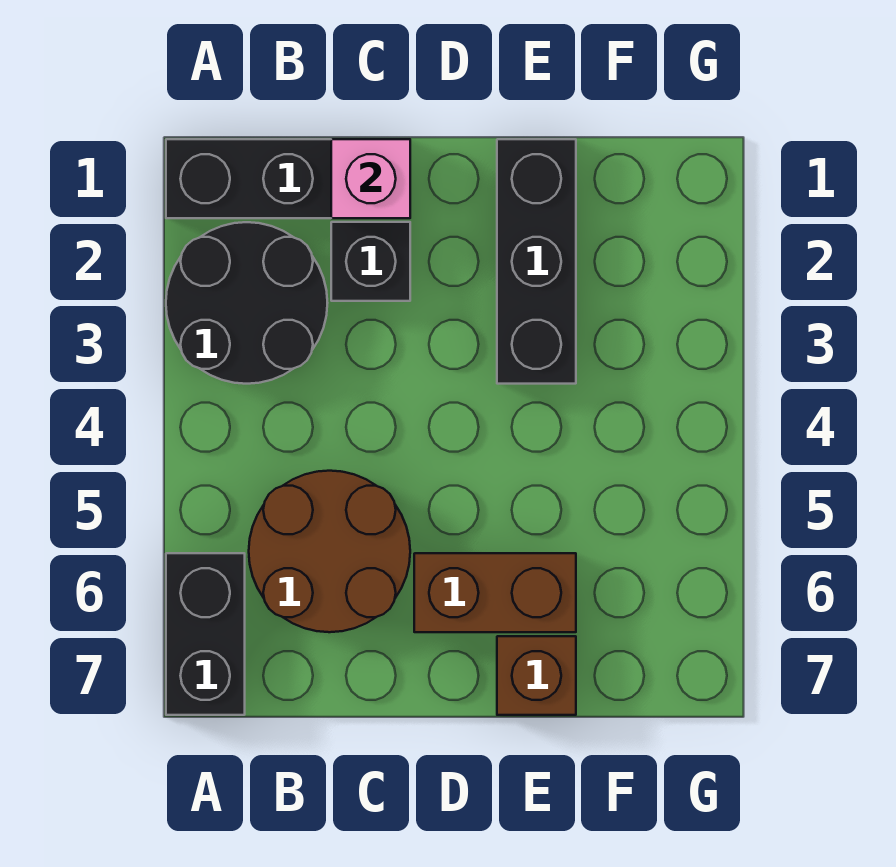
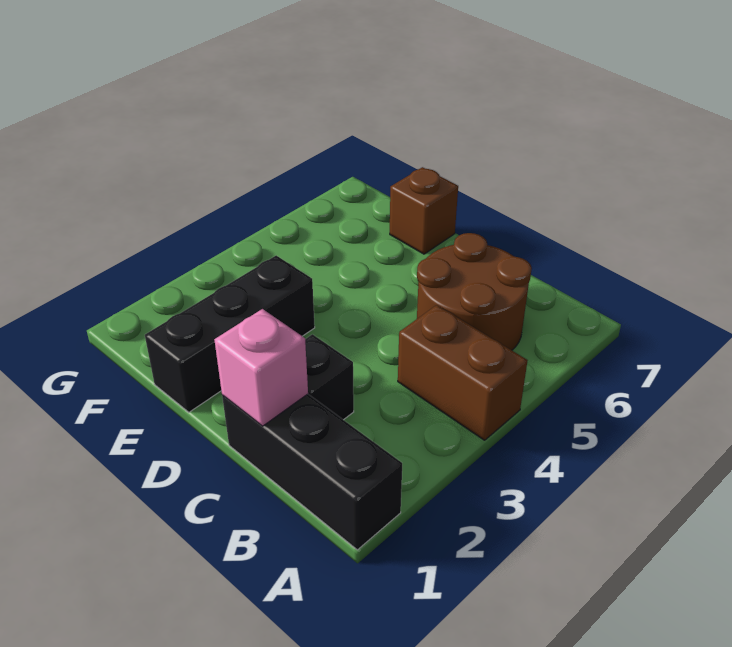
black round brick A2:B3 level 1 -> none
black brick A6:A7 level 1 -> none
brown brick D6:E6 level 1 -> brown brick A4:B4 level 1

